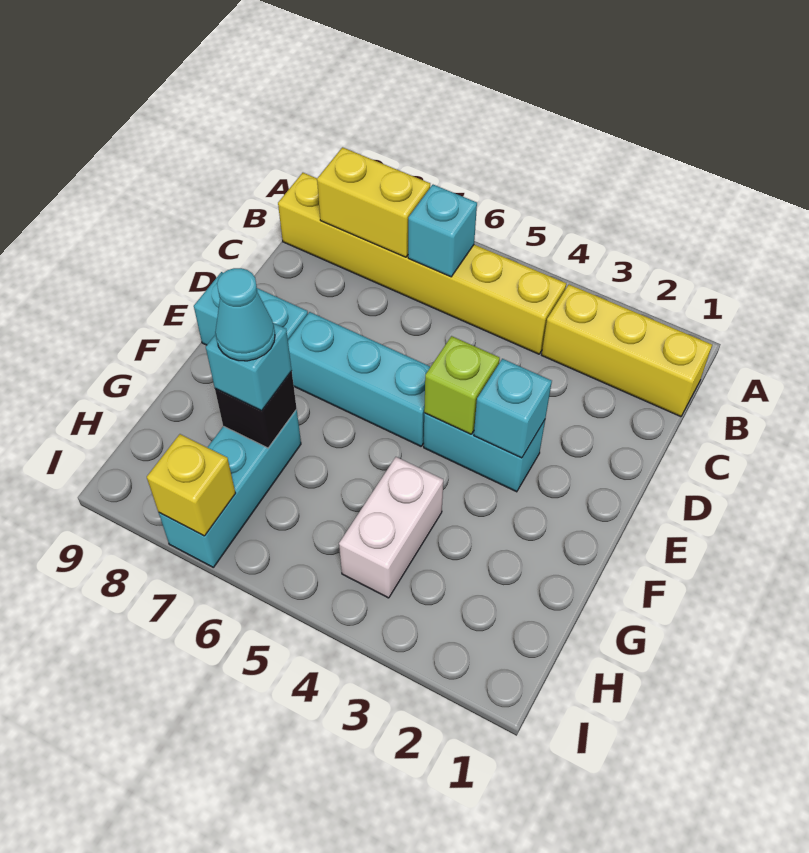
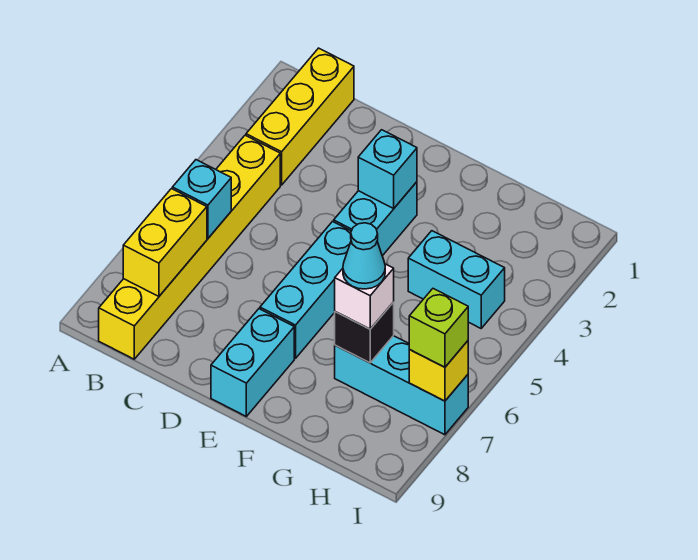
lime brick E4 level 2 -> lime brick I7 level 3
white brick G4:H4 level 1 -> cyan brick G4:H4 level 1
cyan brick G7 level 3 -> white brick G7 level 3

